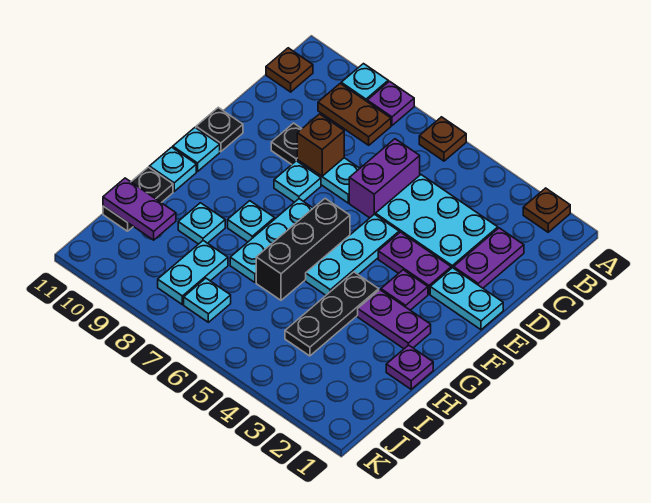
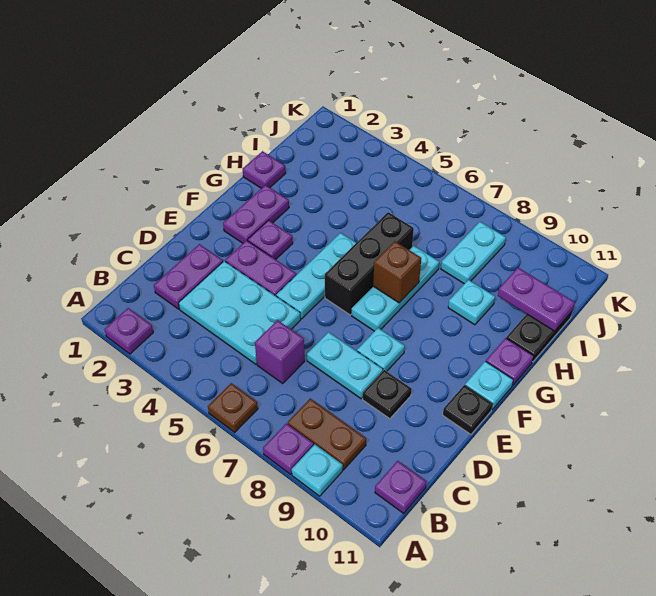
brown plate A2 level 1 -> purple plate A2 level 1
brown plate B11 level 1 -> purple plate B11 level 1
purple brick C6:D6 level 1 -> purple brick C6 level 1
brown brick D8 level 2 -> brown brick G7 level 2
cyan plate E1:E2 level 1 -> none
purple plate G2:G3 level 1 -> purple plate F2:G2 level 1
black plate G4:I4 level 1 -> none
cyan plate G8 level 1 -> none
cyan plate G11 level 1 -> purple plate G11 level 1
cyan plate J7 level 1 -> none

